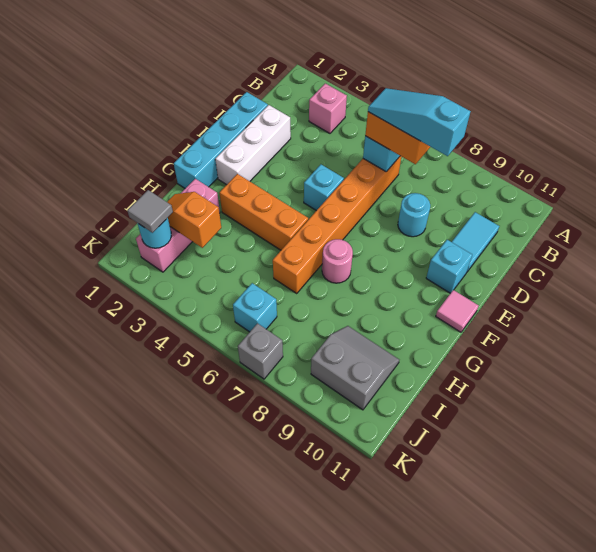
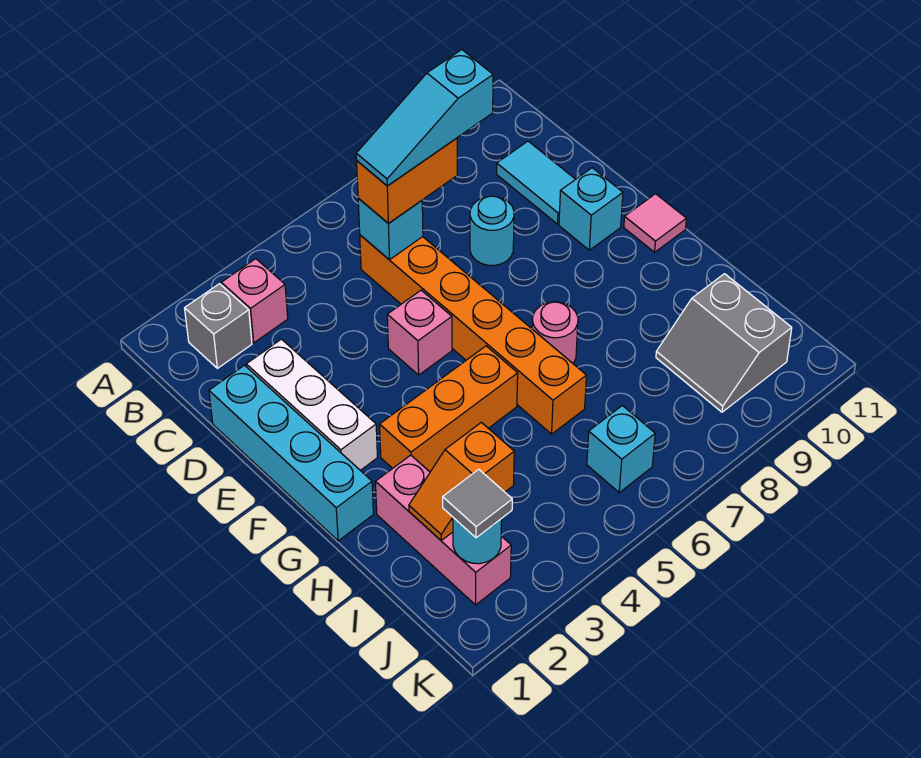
cyan brick E5 level 1 -> pink brick E5 level 1
grey slope I9:J10 level 1 top J -> grey slope I9:J10 level 1 top 10
grey brick K7 level 1 -> grey brick B2 level 1

